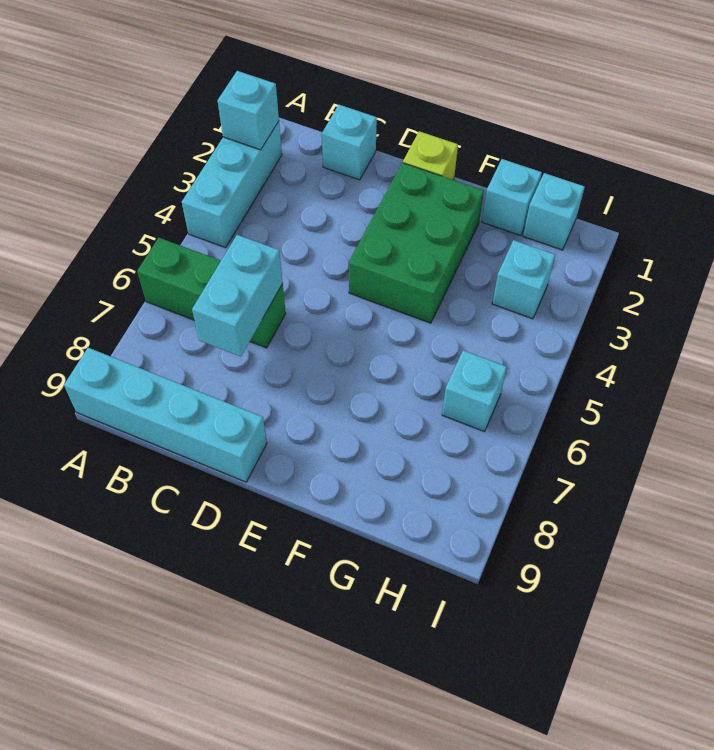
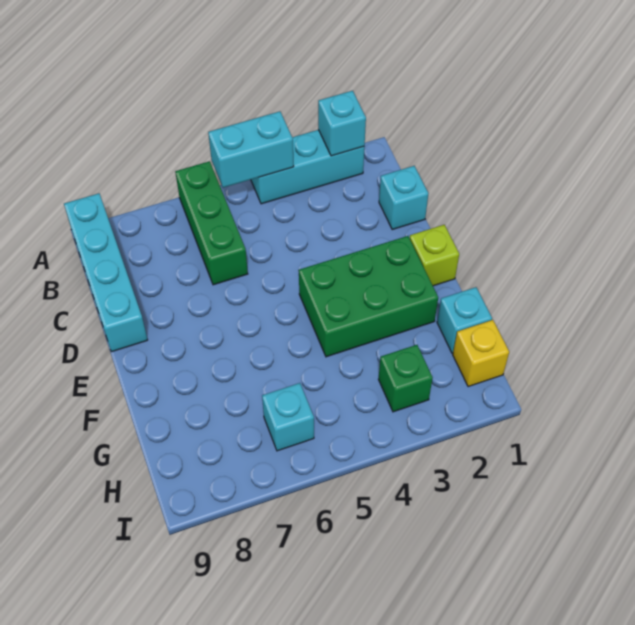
cyan brick C6:C7 level 2 -> cyan brick A4:A5 level 2
cyan brick H1 level 1 -> yellow brick H1 level 1
cyan brick H3 level 1 -> green brick H3 level 1

